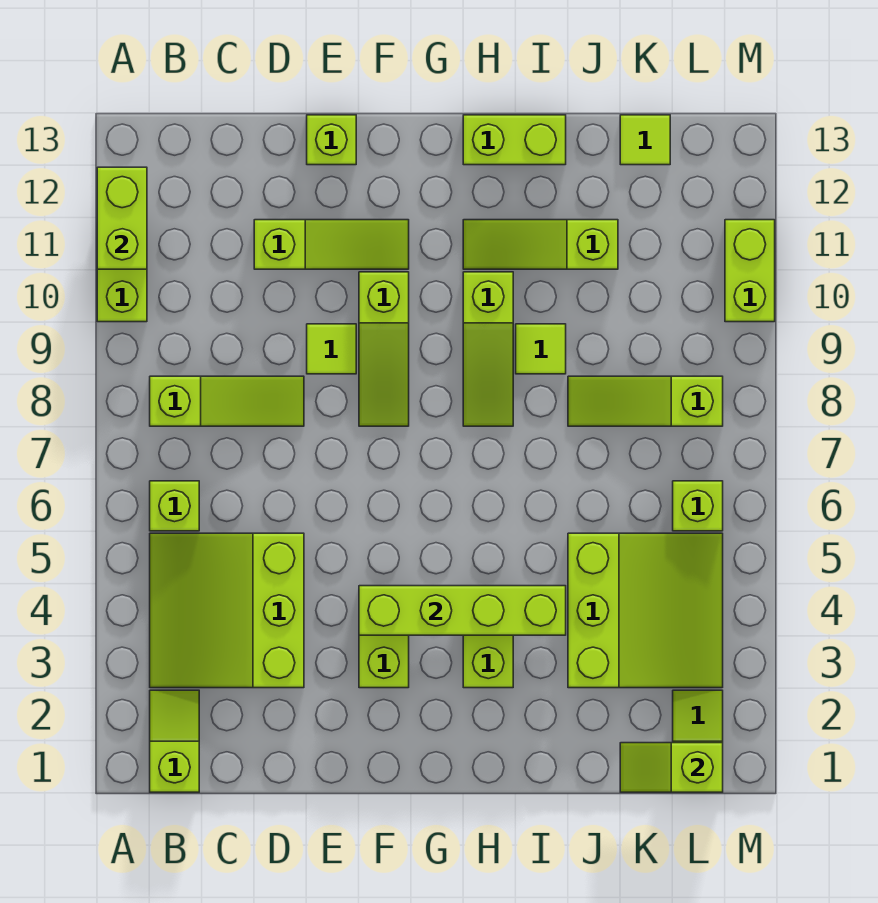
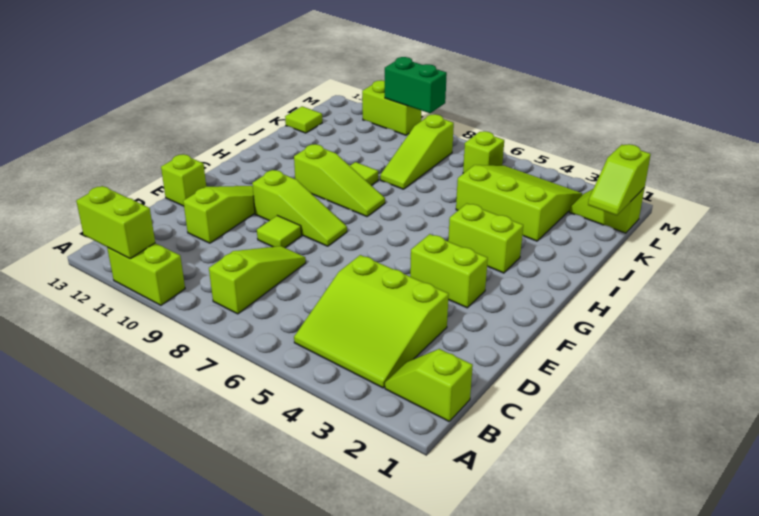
lime brick B6 level 1 -> none
lime brick F4:I4 level 2 -> none
lime slope H11:J11 level 1 top J -> none
lime brick H13:I13 level 1 -> none
none -> green brick M9:M10 level 2

